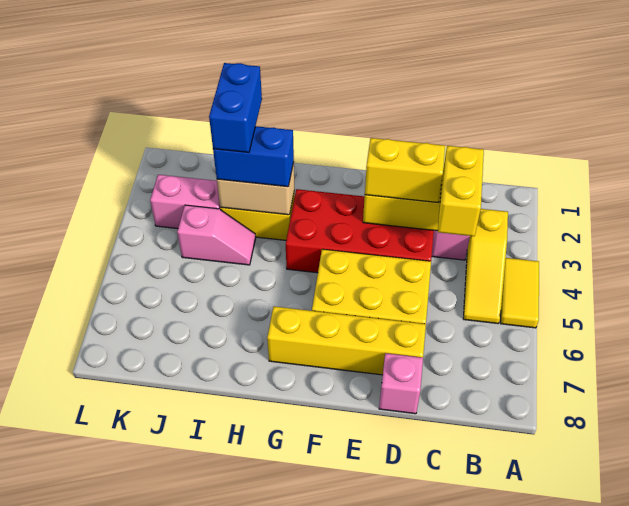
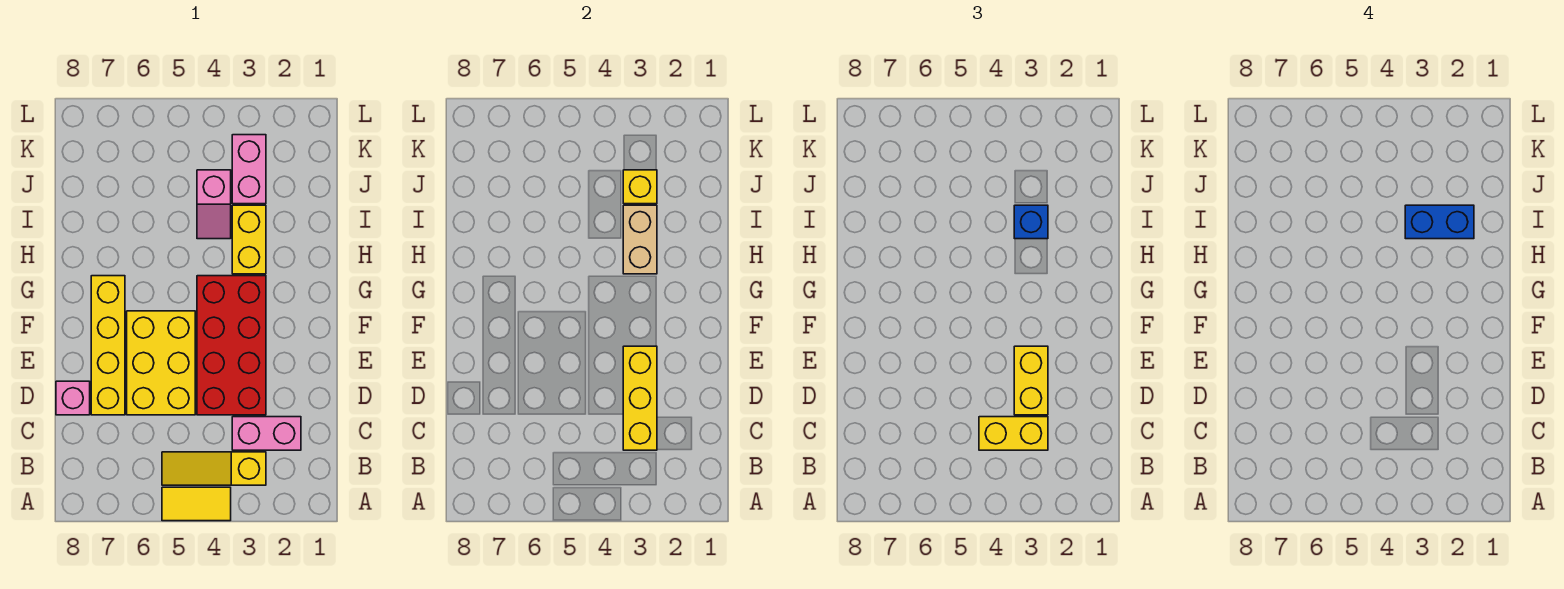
blue brick H3:I3 level 3 -> blue brick I3 level 3
none -> yellow brick J3 level 2

